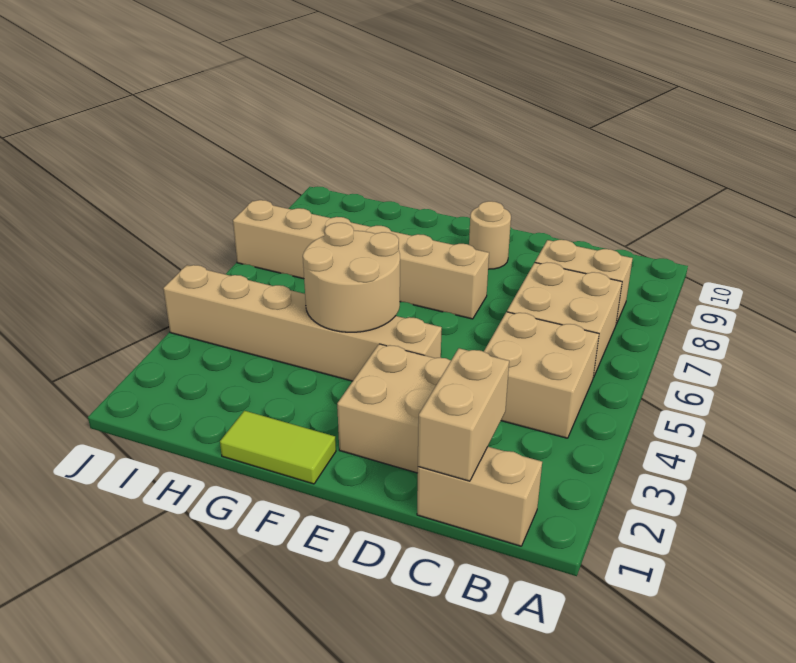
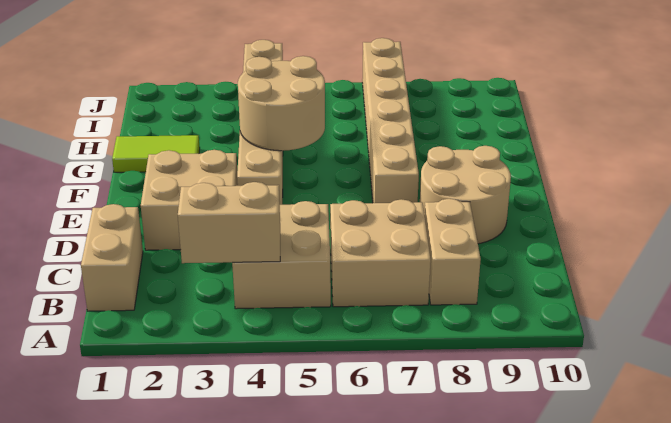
tan brick C1:C2 level 2 -> tan brick B3:B4 level 2
tan round brick E9 level 1 -> tan round brick D8:E9 level 1
lime tile F1:G1 level 1 -> lime tile G1:G2 level 1

